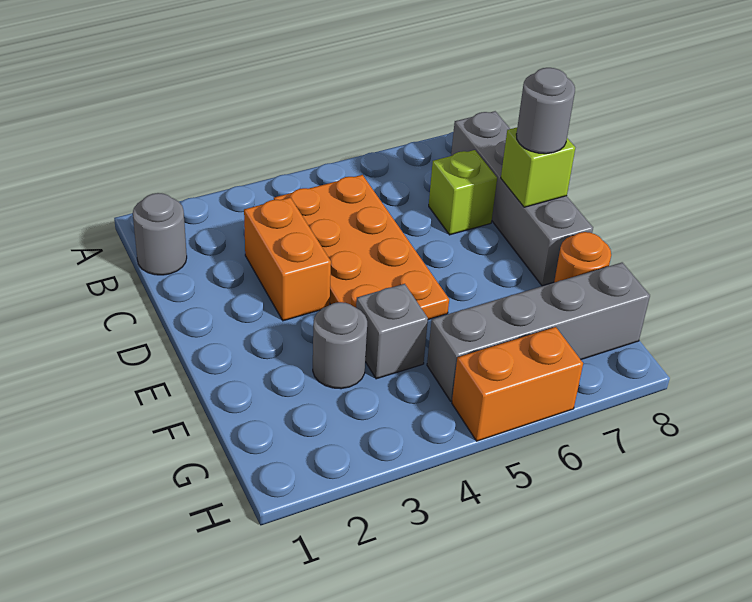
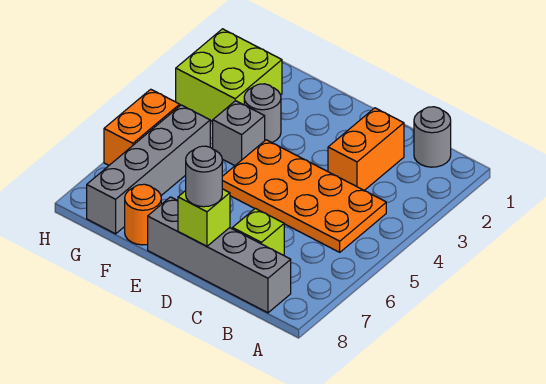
orange brick C3:D3 level 1 -> orange brick C2:C3 level 1
none -> lime brick G2:H3 level 1

